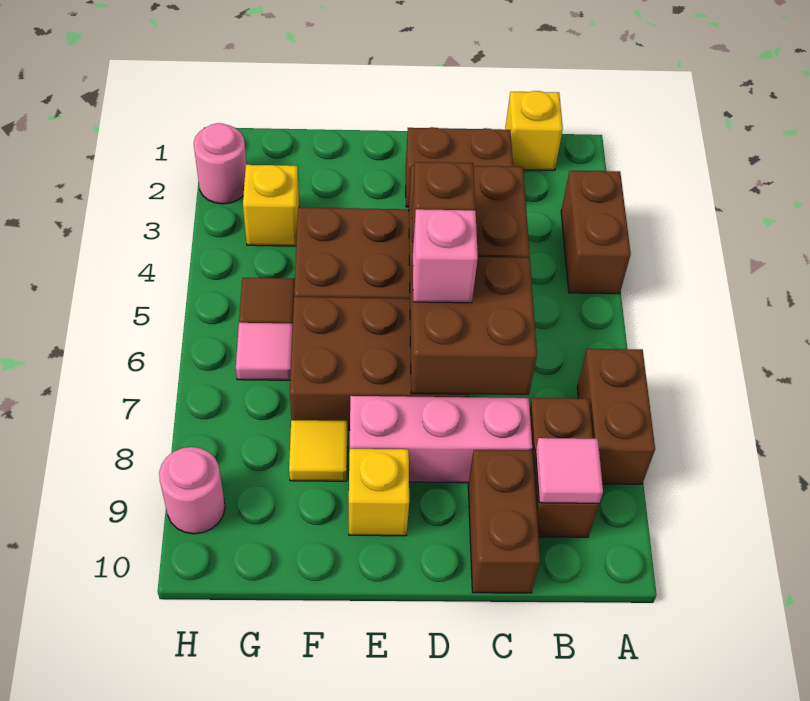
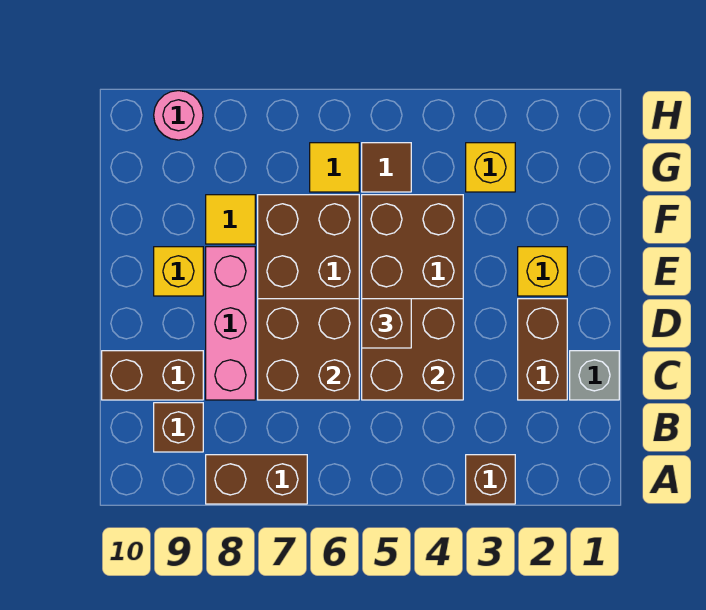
brown brick A3:A4 level 1 -> brown brick A3 level 1
yellow brick B1 level 1 -> yellow brick E2 level 1
brown brick B8:B9 level 1 -> brown brick B9 level 1
pink tile B9 level 2 -> none
none -> grey brick C1 level 1
pink brick D6 level 3 -> none
pink tile G6 level 1 -> yellow tile G6 level 1
pink round brick H2 level 1 -> none

